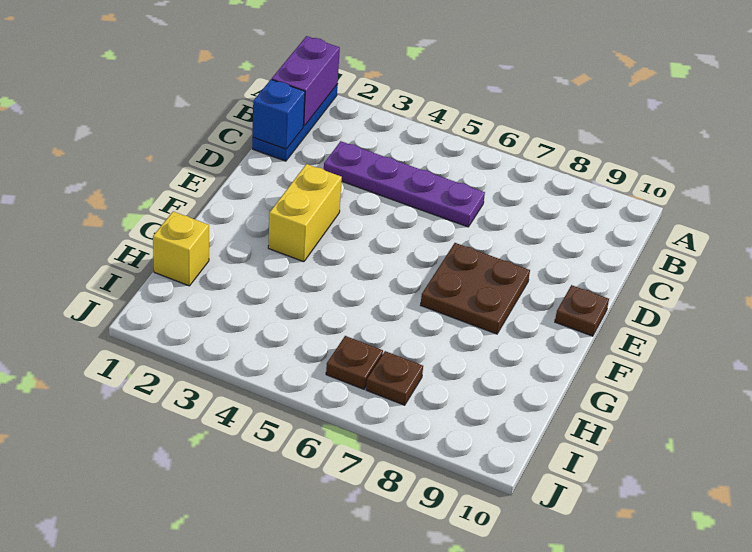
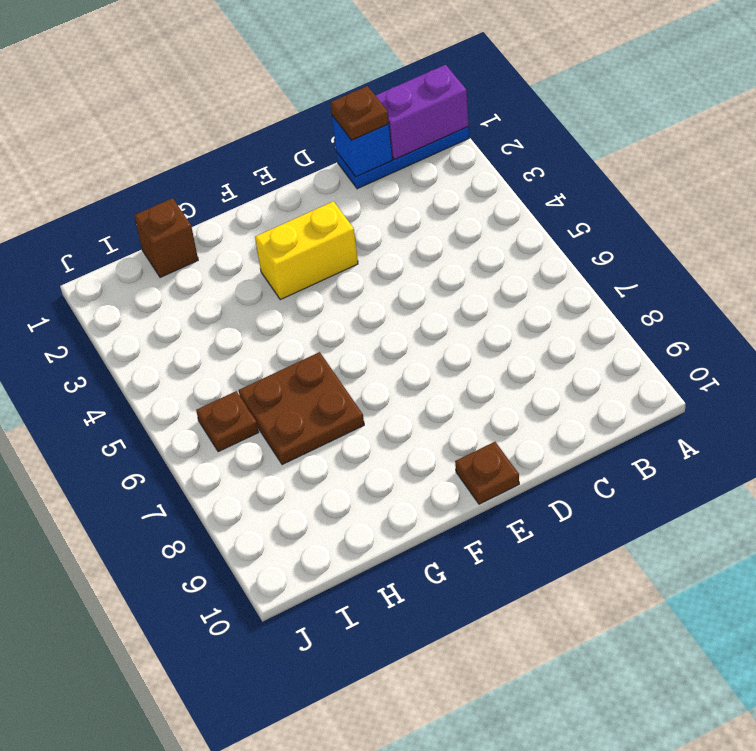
purple plate C3:C6 level 1 -> none
brown plate E7:F8 level 1 -> brown plate G6:H7 level 1
yellow brick H1 level 1 -> brown brick H1 level 1
brown plate I7 level 1 -> brown plate C1 level 3

